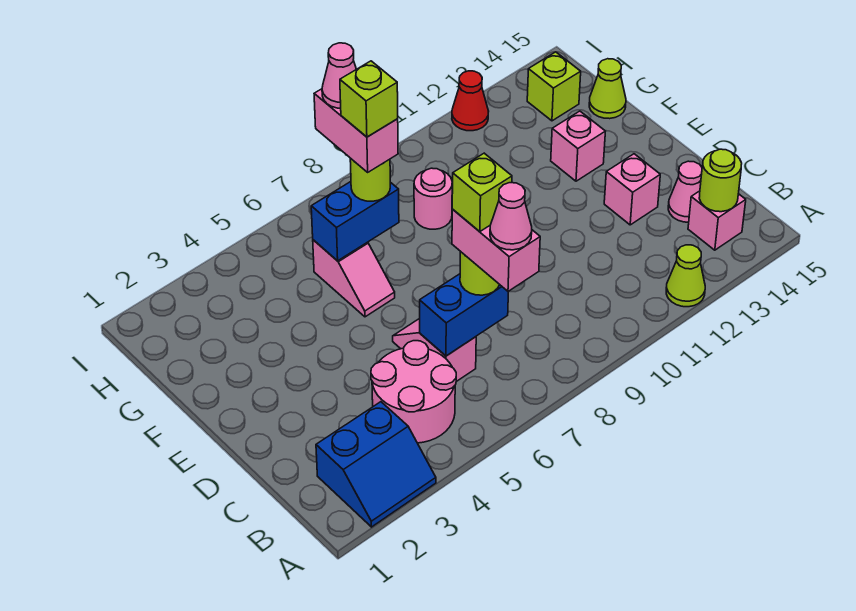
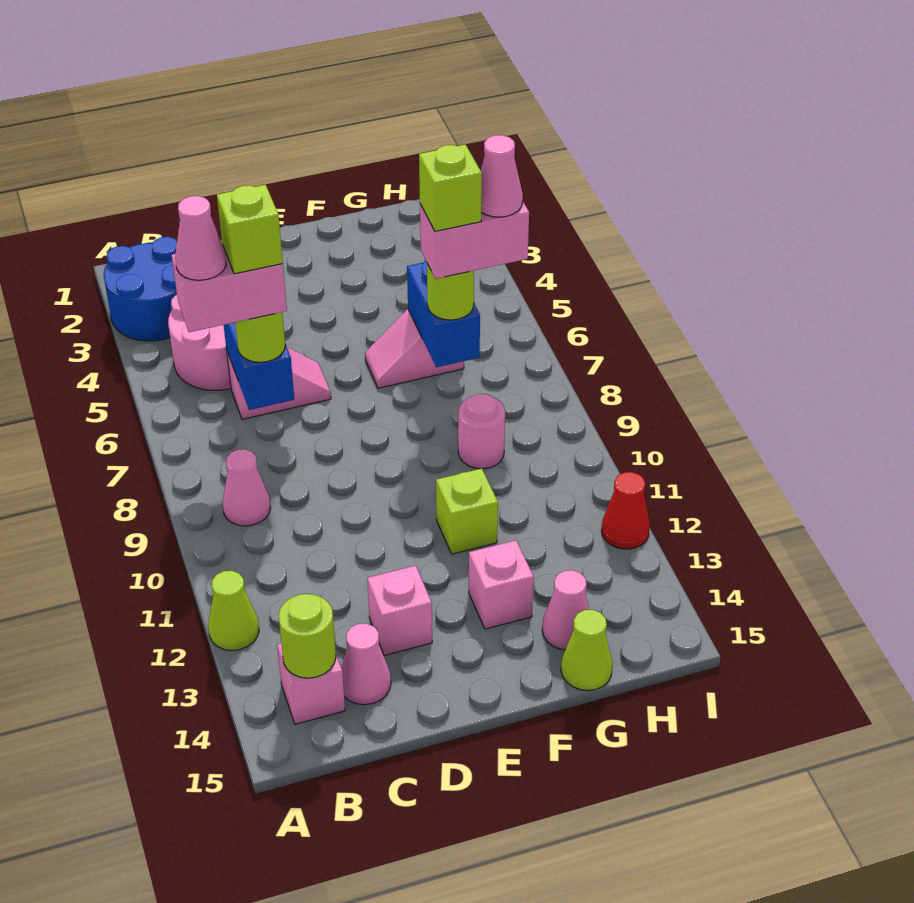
blue slope A2:B3 level 1 top B -> blue round brick A2:B3 level 1
none -> pink cone B9 level 1
none -> pink cone G14 level 1
lime brick H14 level 1 -> lime brick F11 level 1

